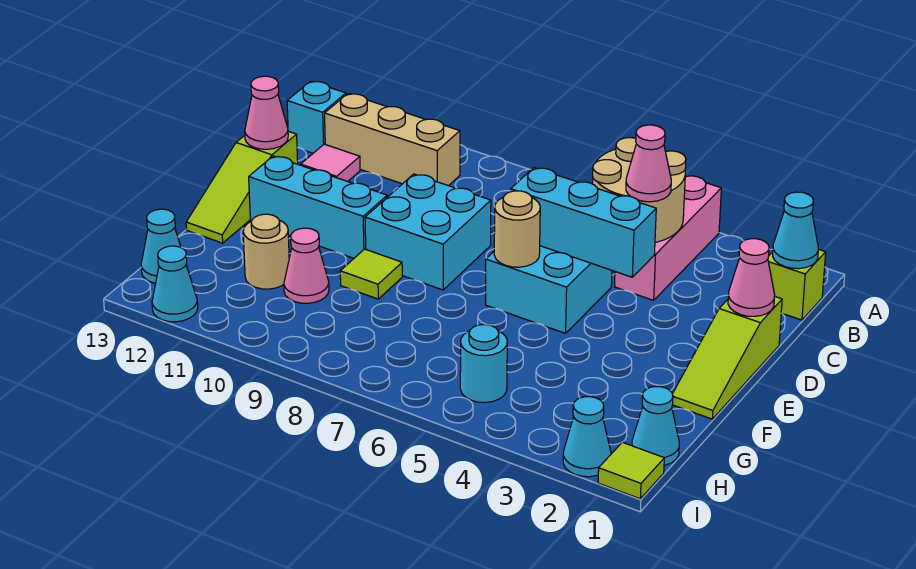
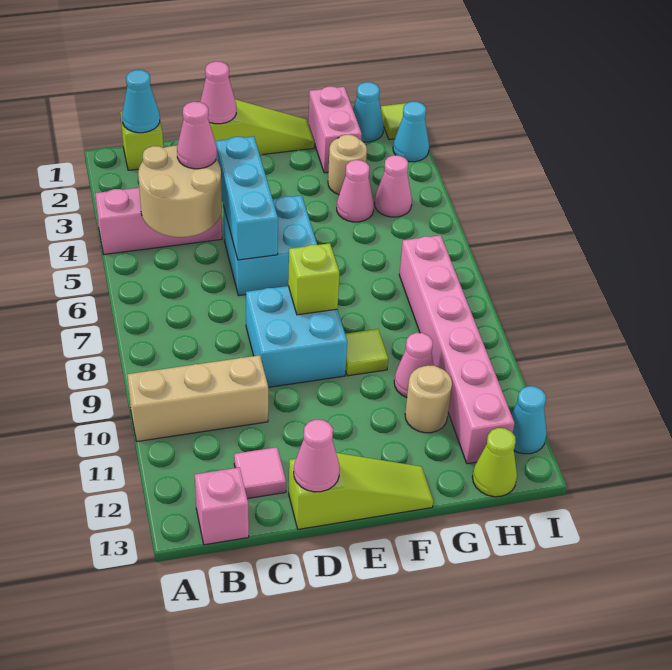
tan brick B10:B12 level 1 -> tan brick A10:C10 level 1
cyan brick B13 level 1 -> pink brick B13 level 1
tan round brick E6 level 2 -> tan round brick G3 level 1
none -> lime brick E8 level 2
cyan brick E10:E12 level 1 -> none
none -> pink brick G1:G2 level 1
none -> pink cone G4 level 1
none -> pink cone H4 level 1
cyan round brick H5 level 1 -> none
none -> pink brick H7:H12 level 1
cyan cone H13 level 1 -> lime cone H13 level 1

